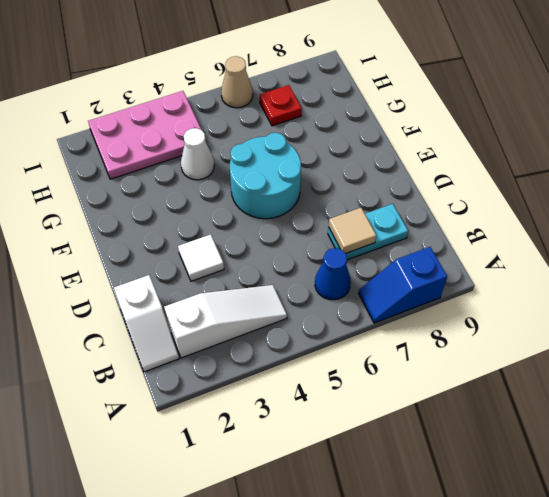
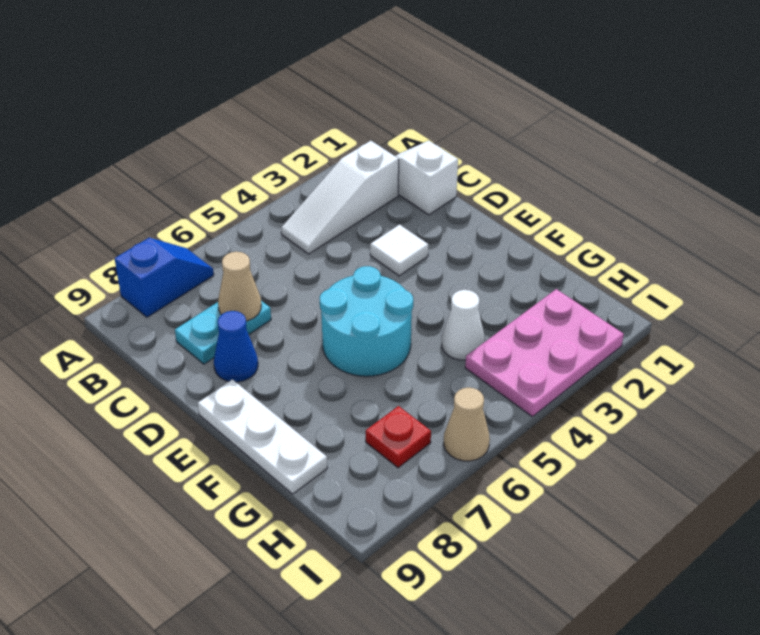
blue cone B6 level 1 -> blue cone D8 level 1
tan tile C7 level 2 -> tan cone C7 level 2
none -> white plate E9:G9 level 1

